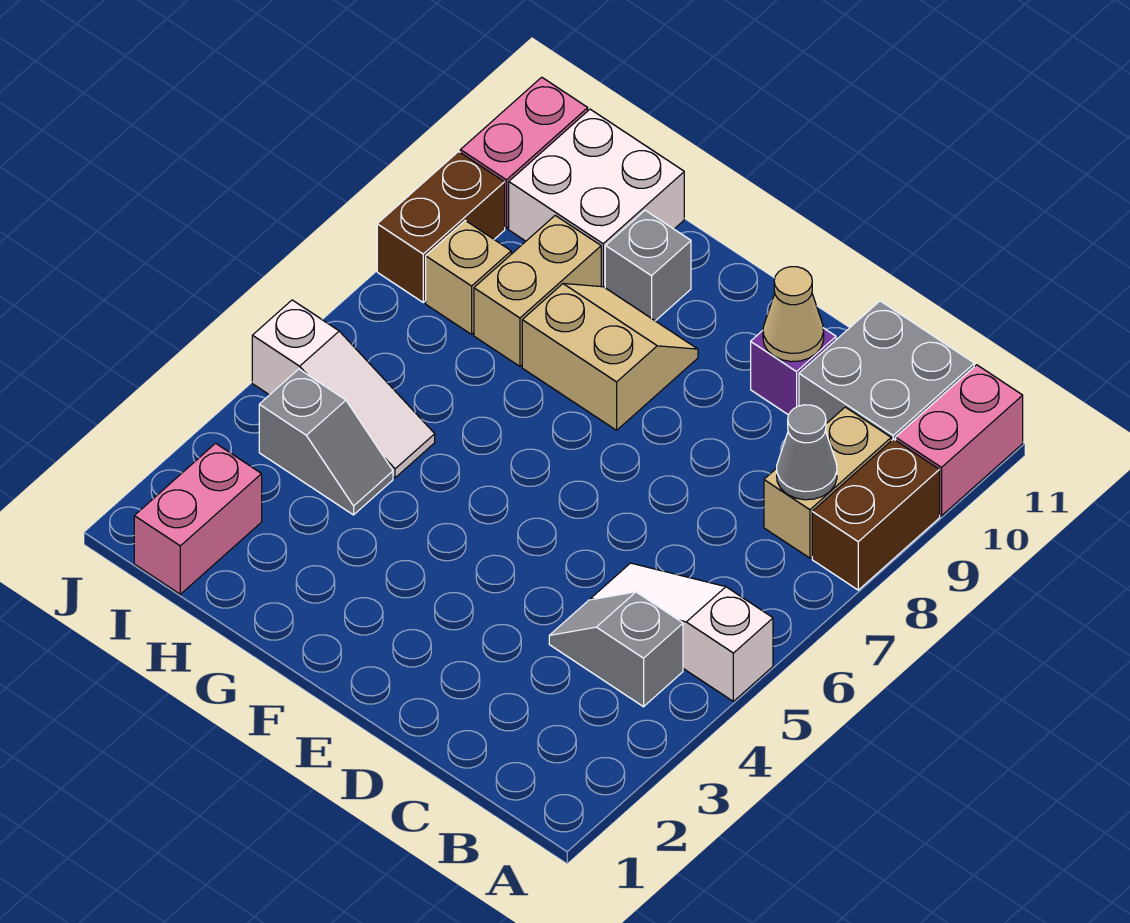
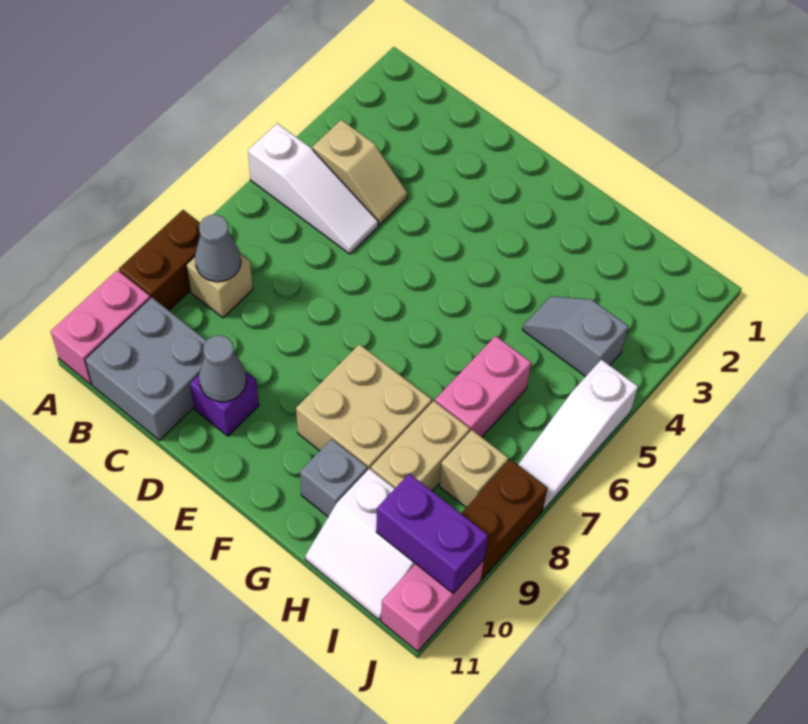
grey slope B4:C4 level 1 top B -> tan slope B4:C4 level 1 top B
tan brick B8:B9 level 1 -> tan brick B8 level 1
tan cone D10 level 2 -> grey cone D10 level 2
tan slope F8:G9 level 1 top 8 -> tan brick F8:G9 level 1
white slope H5:J5 level 1 top J -> white slope J5:J7 level 1 top 5
white brick H10:I11 level 1 -> white slope H10:I11 level 1 top 10
pink brick I1:I2 level 1 -> pink brick H6:H7 level 1
none -> purple brick I10:J10 level 2

